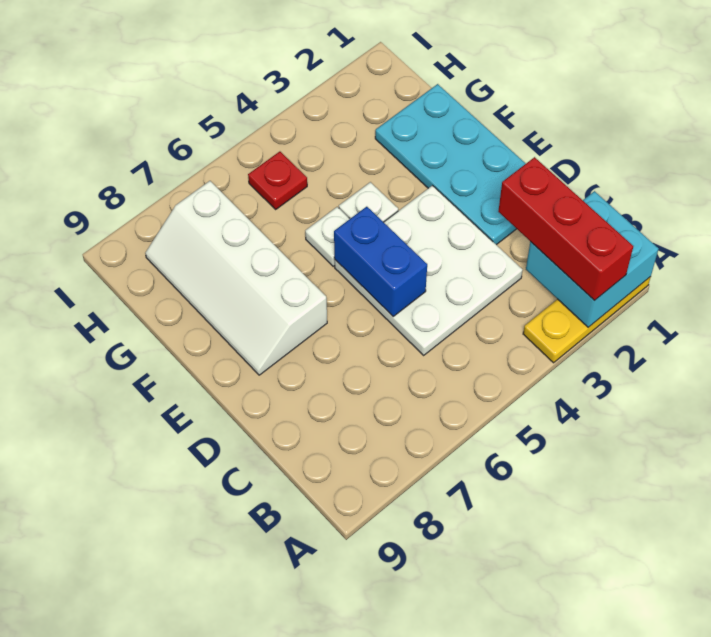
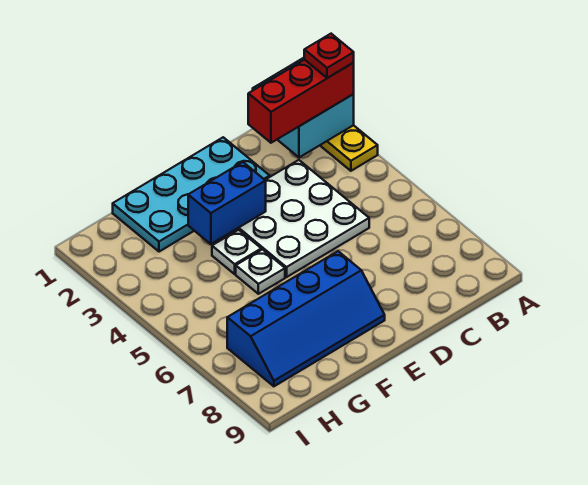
blue brick D5:E5 level 2 -> blue brick E3:F3 level 2
white slope E7:H8 level 1 top 7 -> blue slope E7:H8 level 1 top 7
red plate H5 level 1 -> red plate A2 level 4

